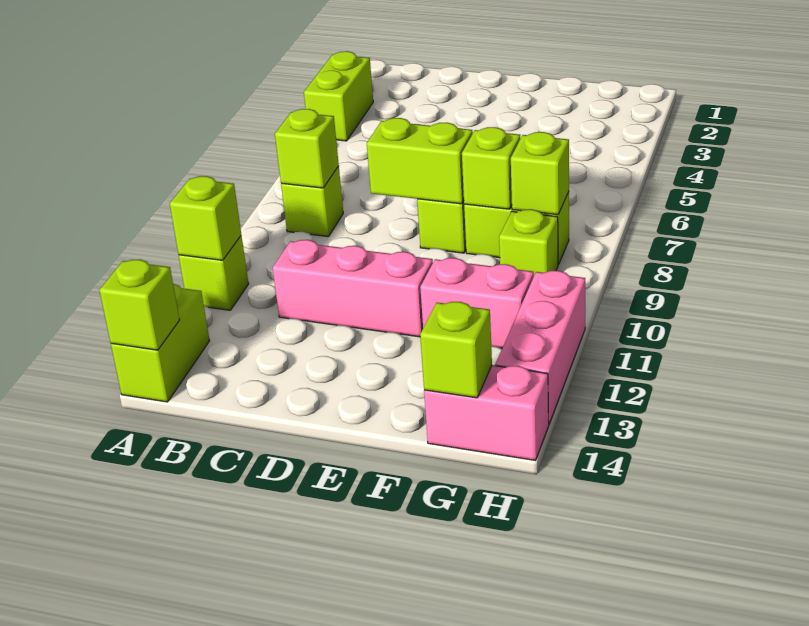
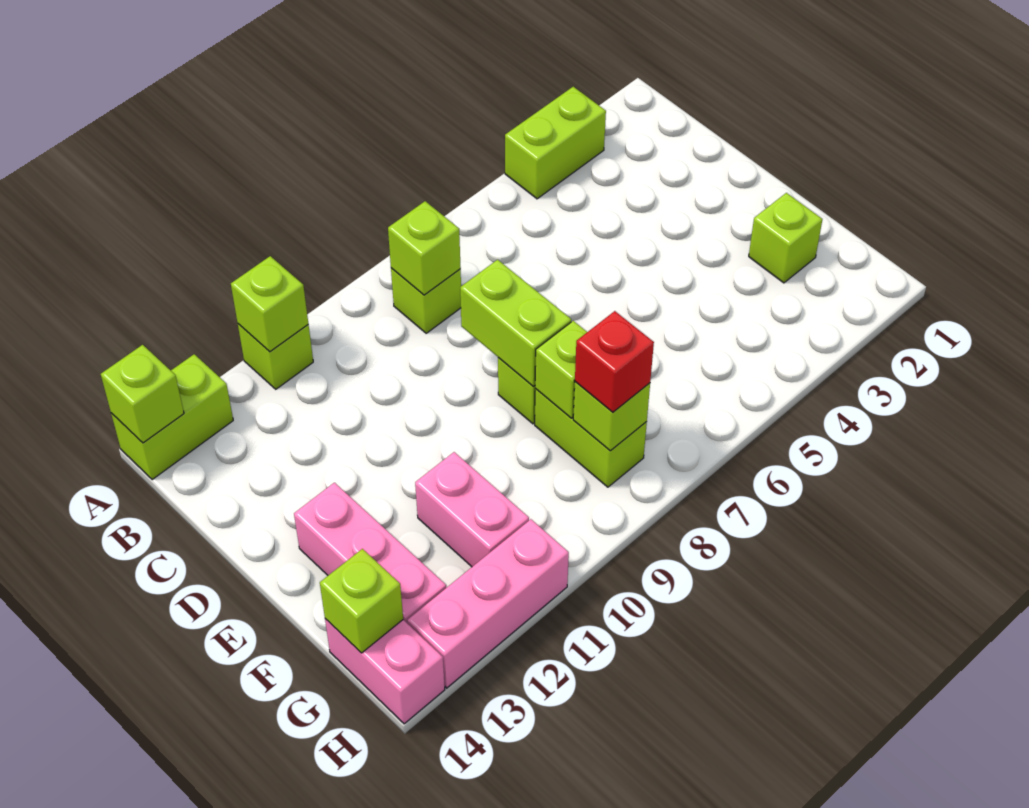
pink brick C11:E11 level 1 -> pink brick E13:G13 level 1
none -> red brick G8 level 3
lime brick G9 level 1 -> lime brick F2 level 1

